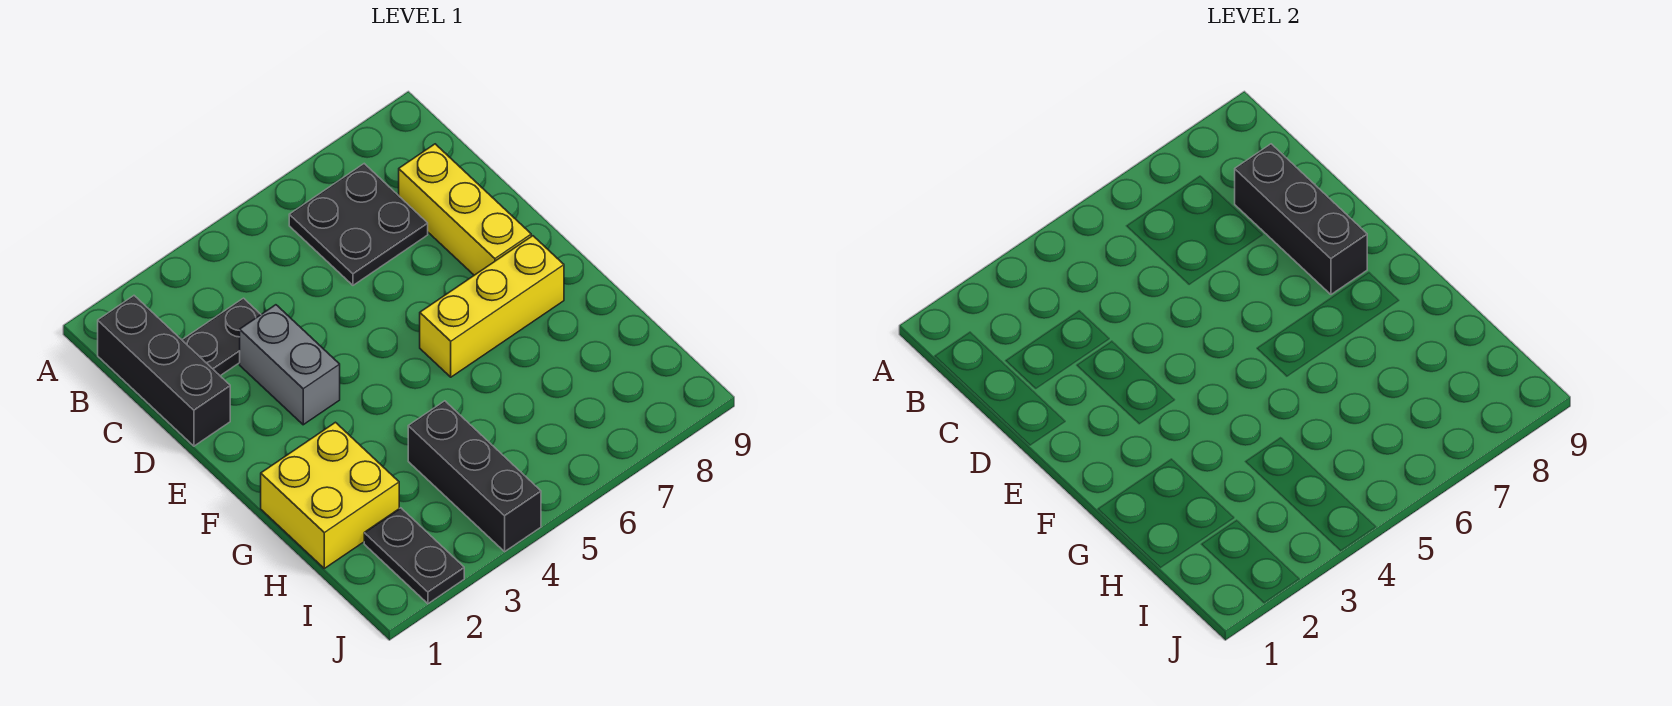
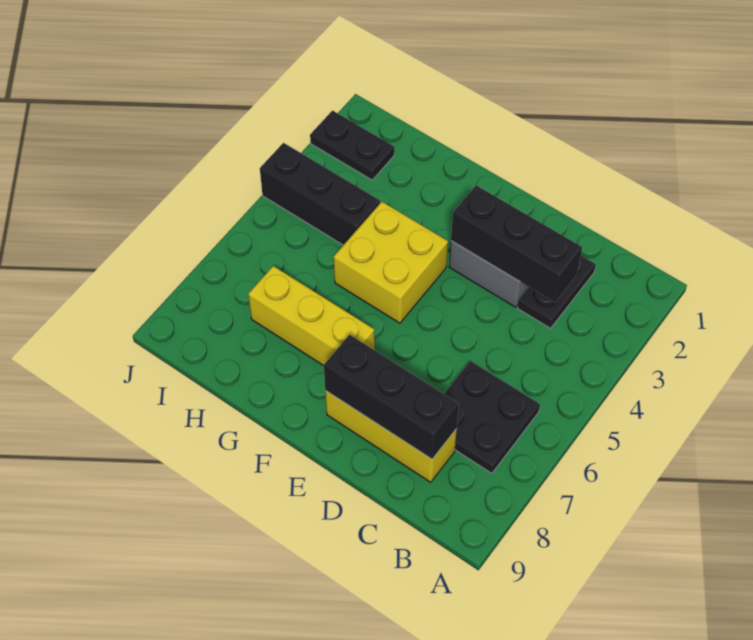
black brick B1:D1 level 1 -> black brick C3:E3 level 2
yellow brick F6:F8 level 1 -> yellow brick F7:H7 level 1
yellow brick G1:H2 level 1 -> yellow brick F4:G5 level 1

